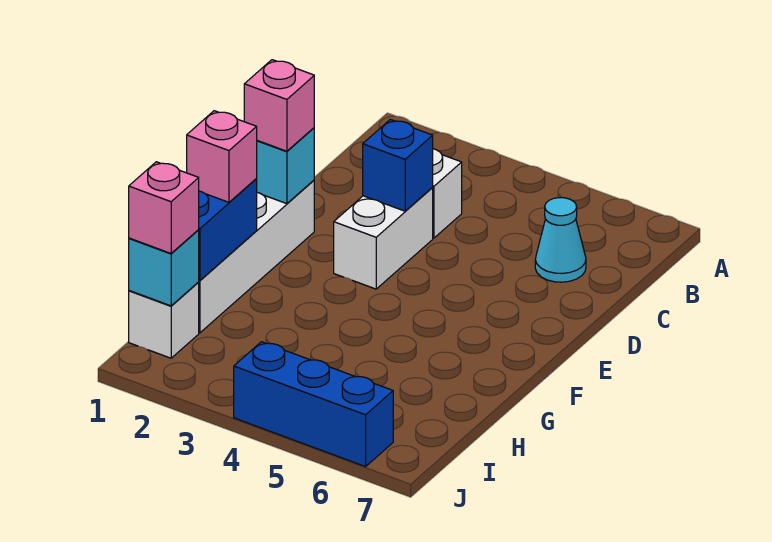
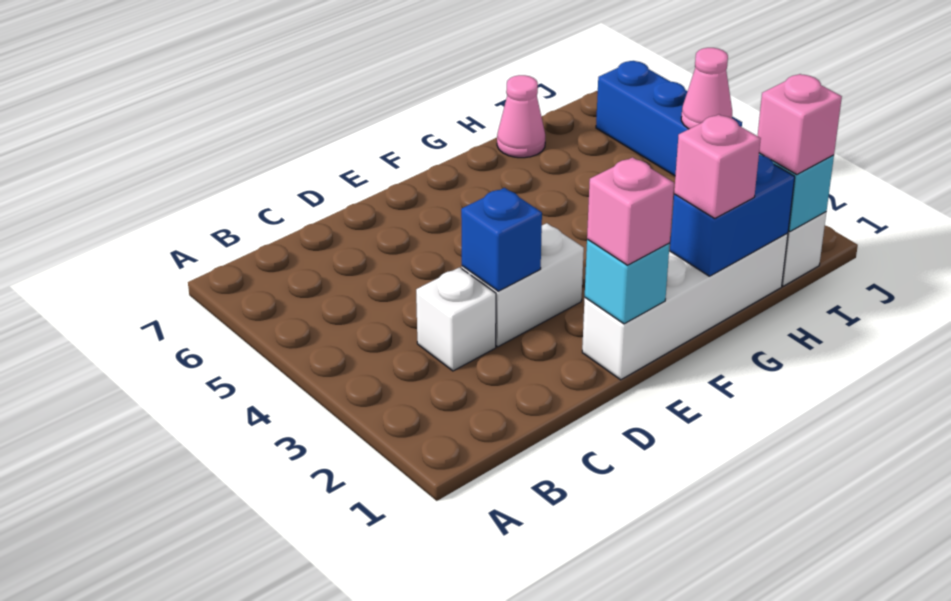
cyan cone C6 level 1 -> none
none -> pink cone H7 level 1
none -> pink cone J4 level 2

